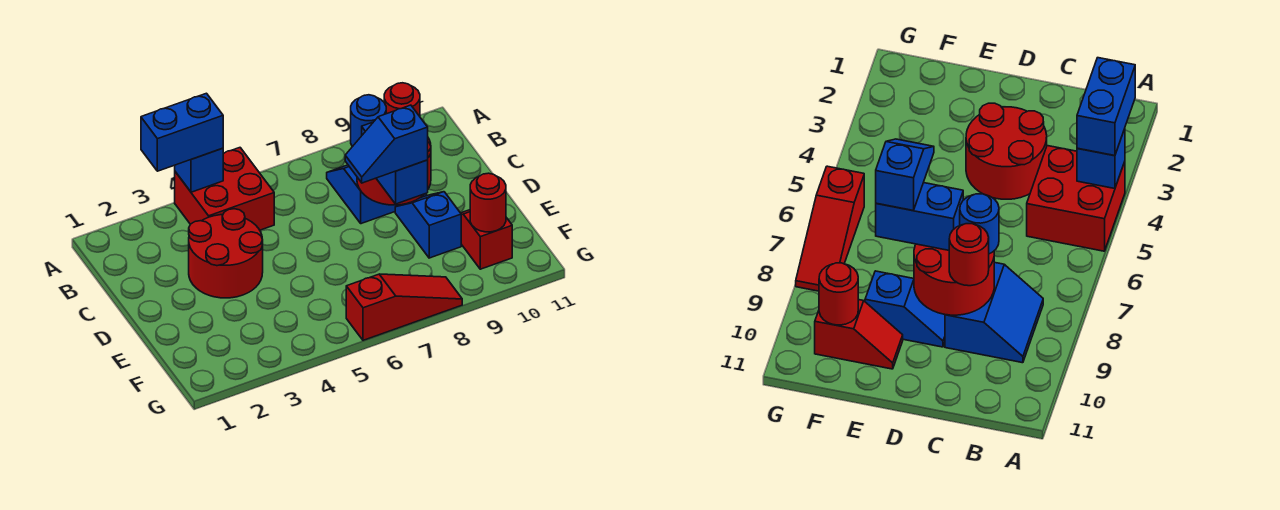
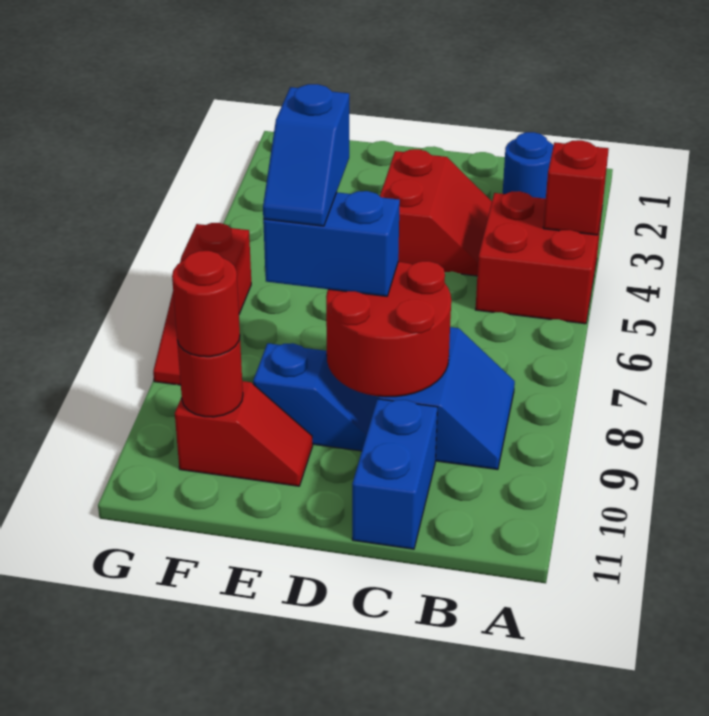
blue brick A3:A4 level 3 -> blue brick C10:C11 level 1
blue brick A4 level 2 -> red brick A4 level 2
red round brick C3:D4 level 1 -> red slope C3:D4 level 1 top D
blue round brick C8 level 3 -> blue round brick B2 level 1
red round brick C9 level 3 -> red round brick F10 level 3
blue slope E7:E8 level 4 top 8 -> blue slope E7:E8 level 4 top 7

